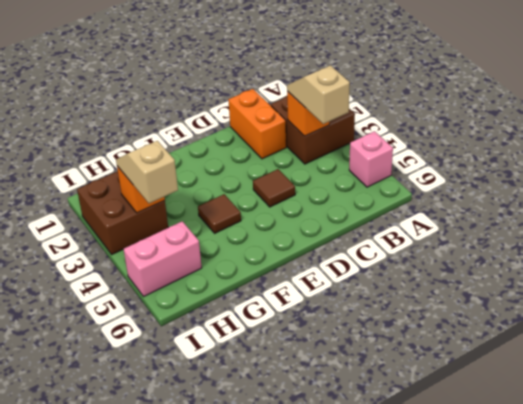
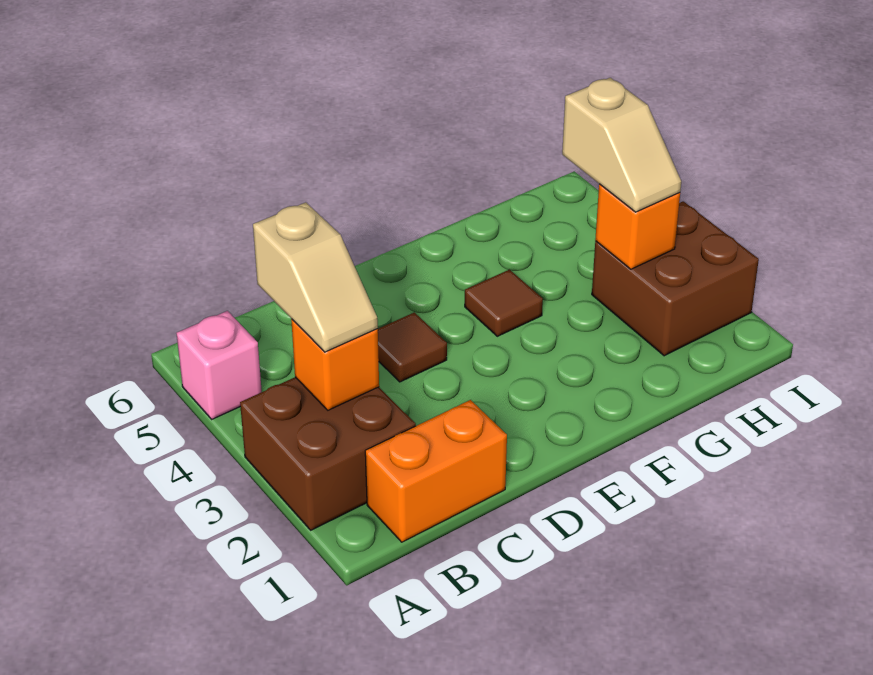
orange brick C1:C2 level 1 -> orange brick B1:C1 level 1
pink brick H5:I5 level 1 -> none

